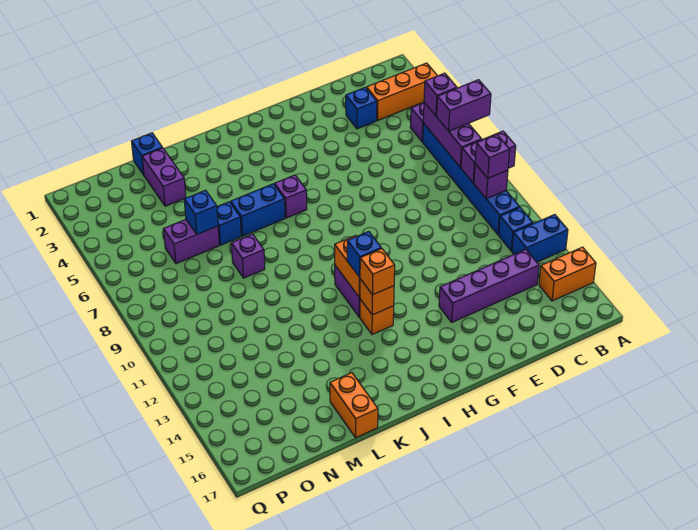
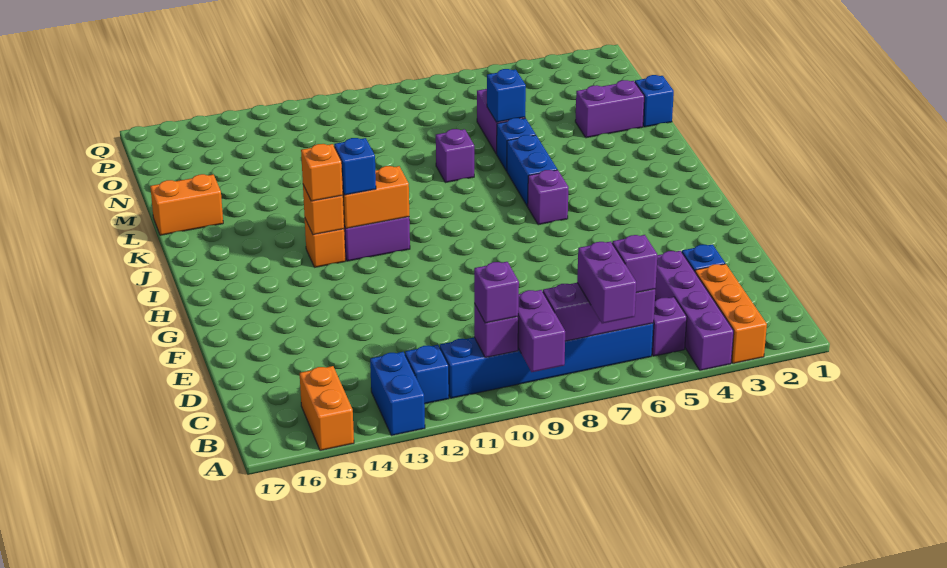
purple brick C14:F14 level 1 -> purple brick A4:D4 level 1

